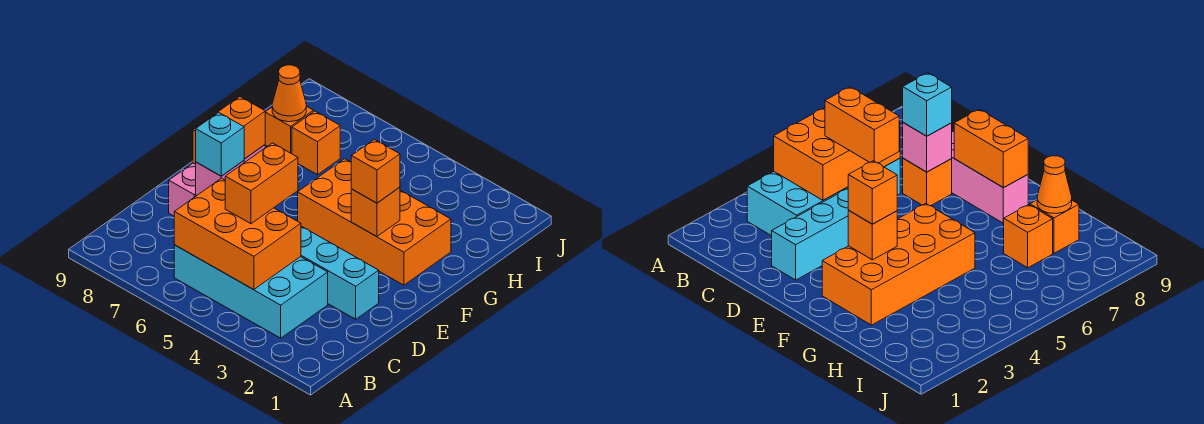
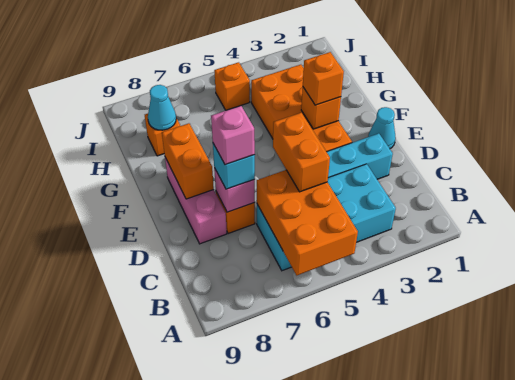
orange brick B4:C6 level 2 -> orange brick A5:C6 level 2
none -> pink brick D7 level 4
none -> cyan cone E1 level 1
orange brick F2:G5 level 1 -> orange brick E3:H4 level 1
orange brick H7 level 1 -> orange brick I5 level 1
orange cone H8 level 2 -> cyan cone H8 level 2

